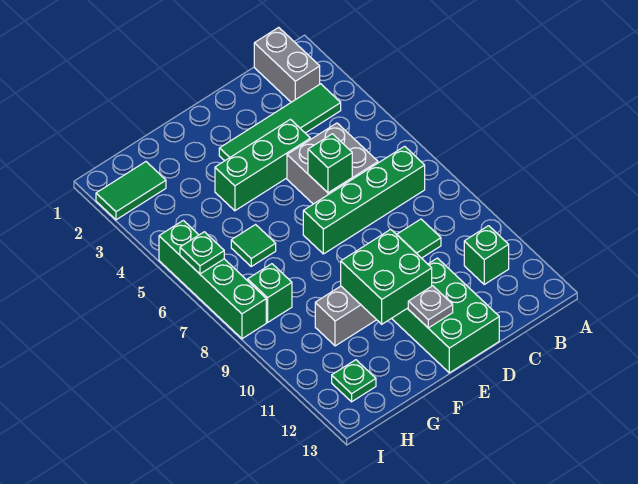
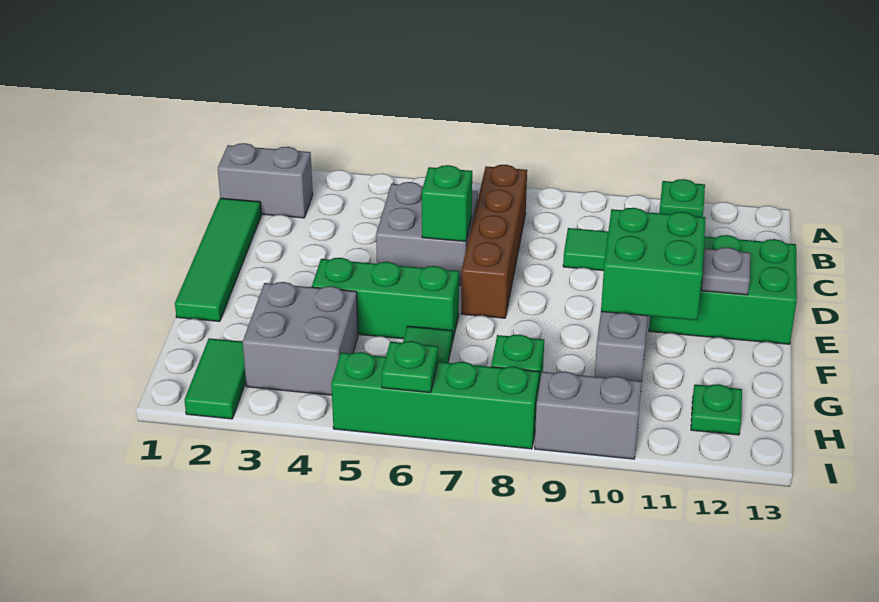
green tile B3:E3 level 1 -> green tile C1:F1 level 1
green brick B7:E7 level 1 -> brown brick B7:E7 level 1
green brick D4:F4 level 1 -> green brick F4:F6 level 1
none -> grey brick G3:H4 level 1
none -> grey brick I9:I10 level 1

